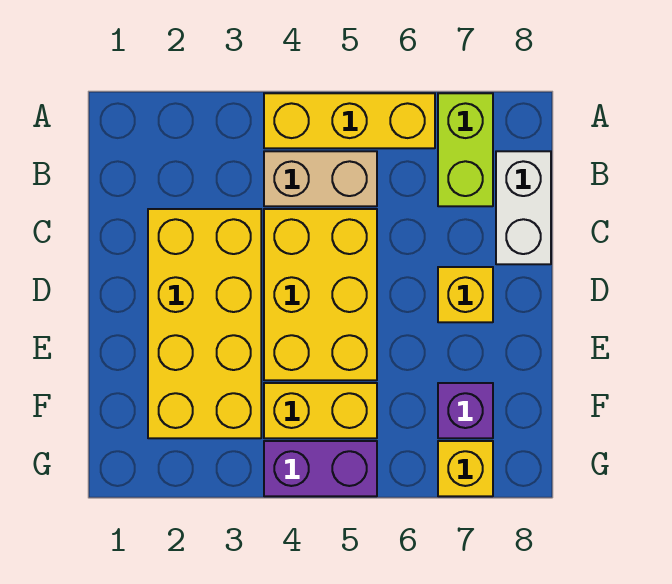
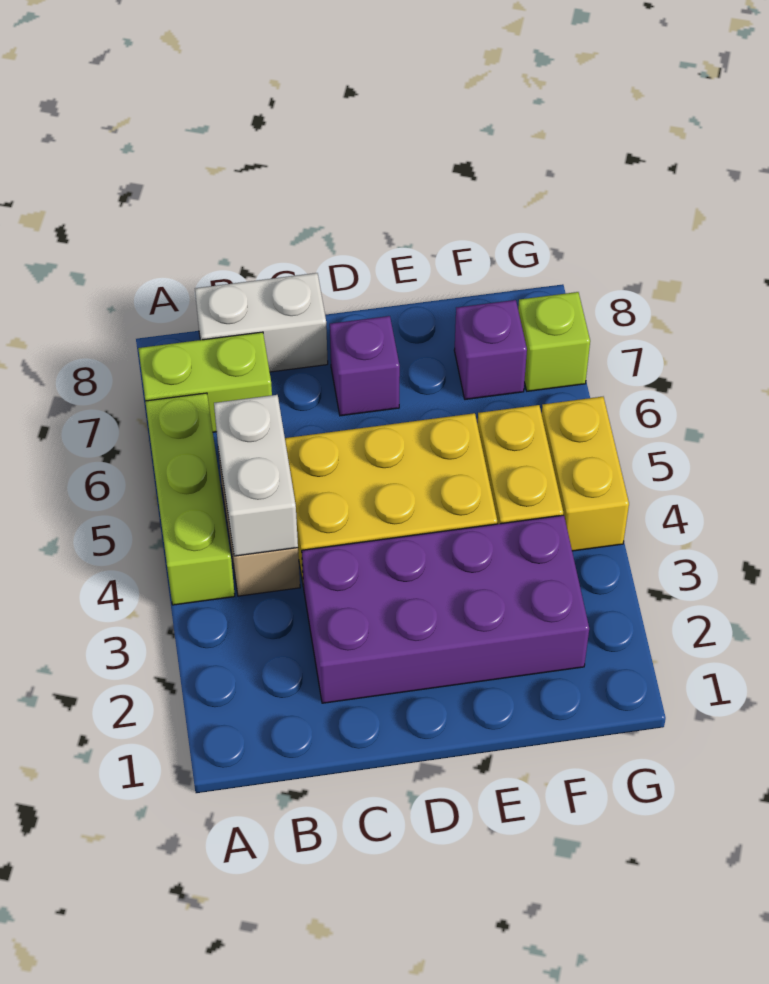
yellow brick A4:A6 level 1 -> lime brick A4:A6 level 1
none -> white brick B4:B5 level 2
yellow brick C2:F3 level 1 -> purple brick C2:F3 level 1
yellow brick D7 level 1 -> purple brick D7 level 1
purple brick G4:G5 level 1 -> yellow brick G4:G5 level 1
yellow brick G7 level 1 -> lime brick G7 level 1

